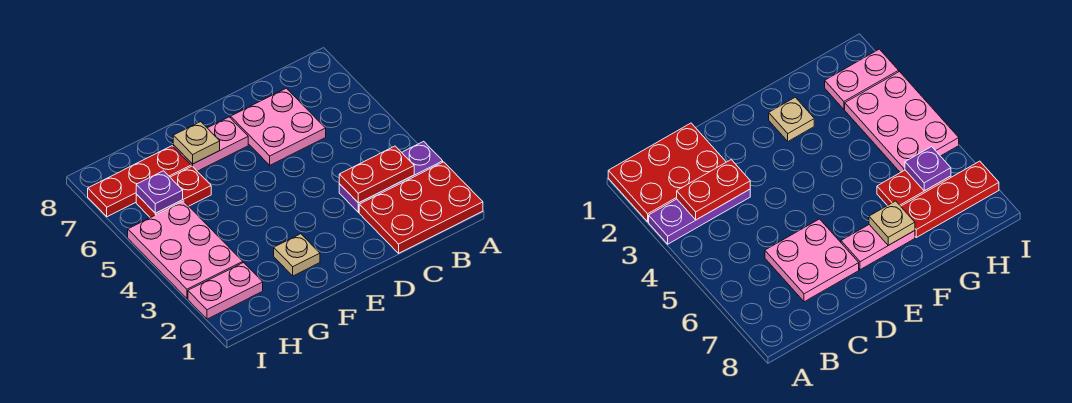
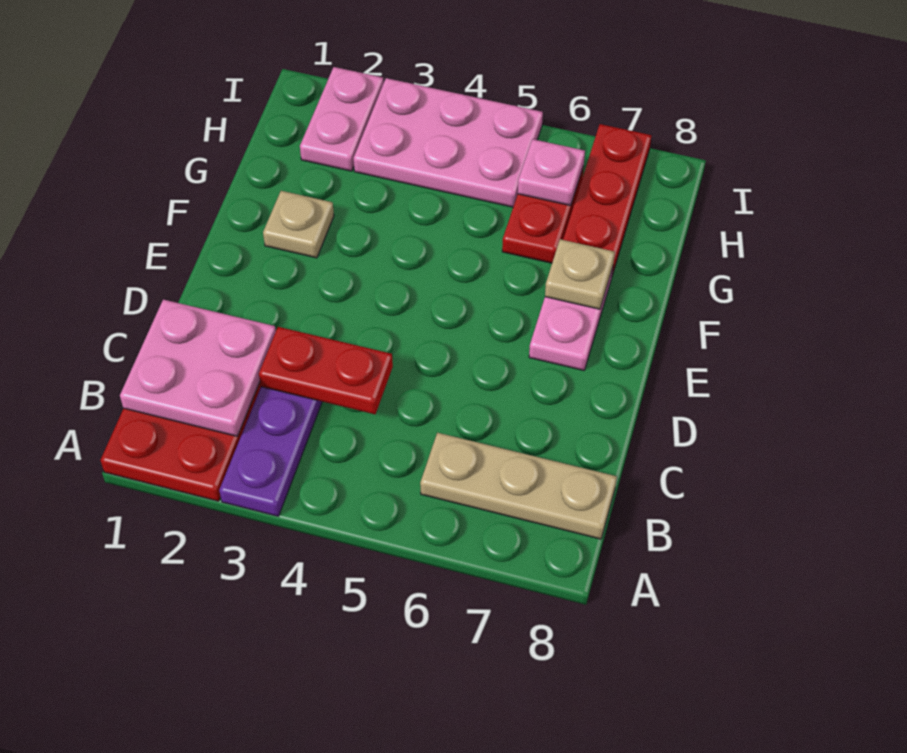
red plate B3:C3 level 2 -> red plate C3:C4 level 2
none -> tan plate B6:B8 level 1
pink plate C6:D7 level 1 -> pink plate B1:C2 level 2
purple plate H6 level 2 -> pink plate H6 level 2

